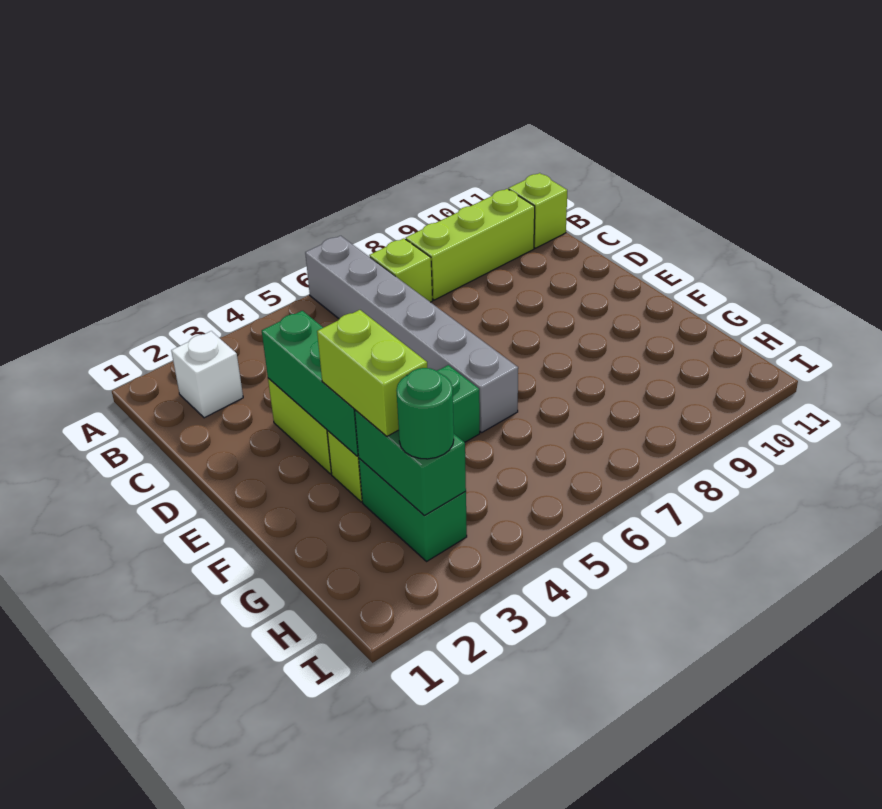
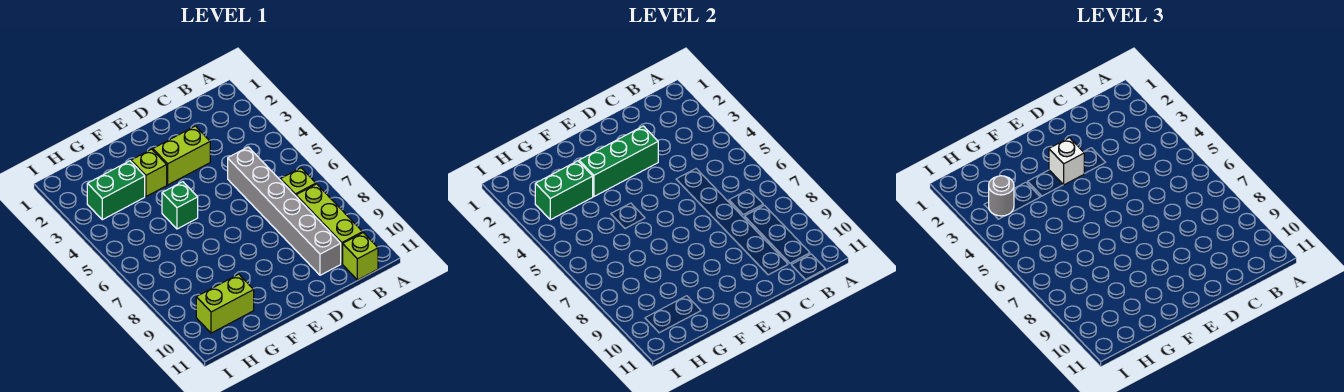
grey brick A6:F6 level 1 -> grey brick C5:C10 level 1
white brick B2 level 1 -> white brick E3 level 3
lime brick F3:G3 level 3 -> lime brick G10:H10 level 1
green round brick H3 level 3 -> grey round brick H3 level 3

